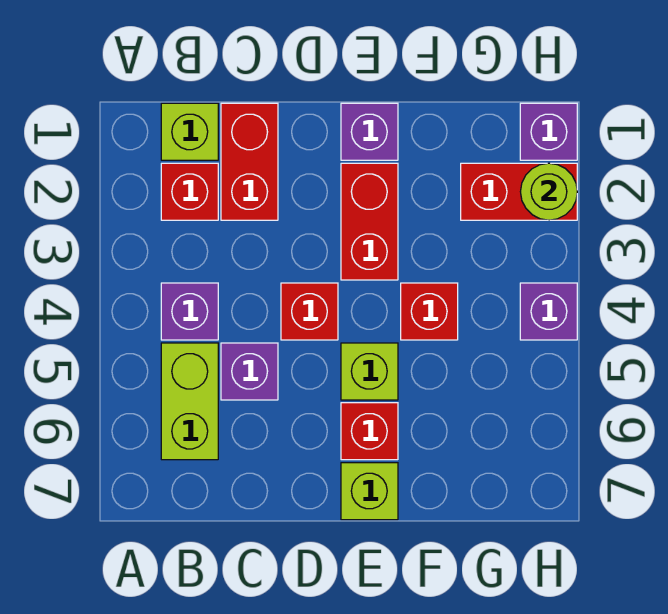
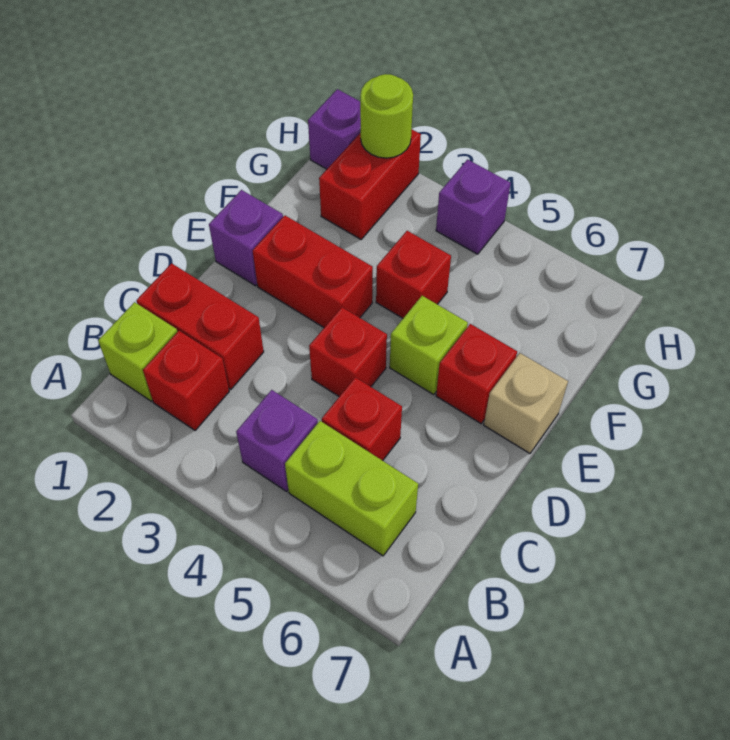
purple brick C5 level 1 -> red brick C5 level 1
lime brick E7 level 1 -> tan brick E7 level 1

